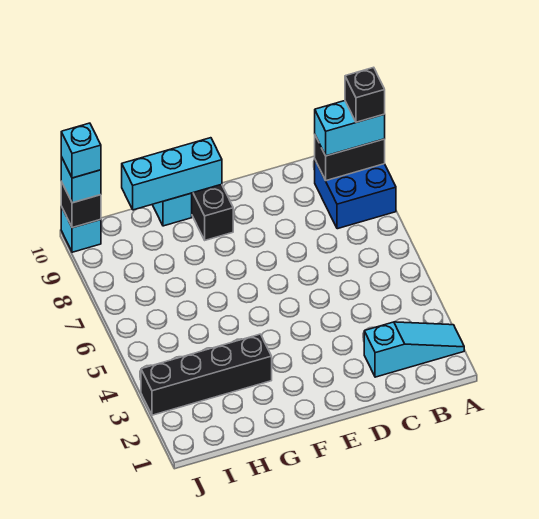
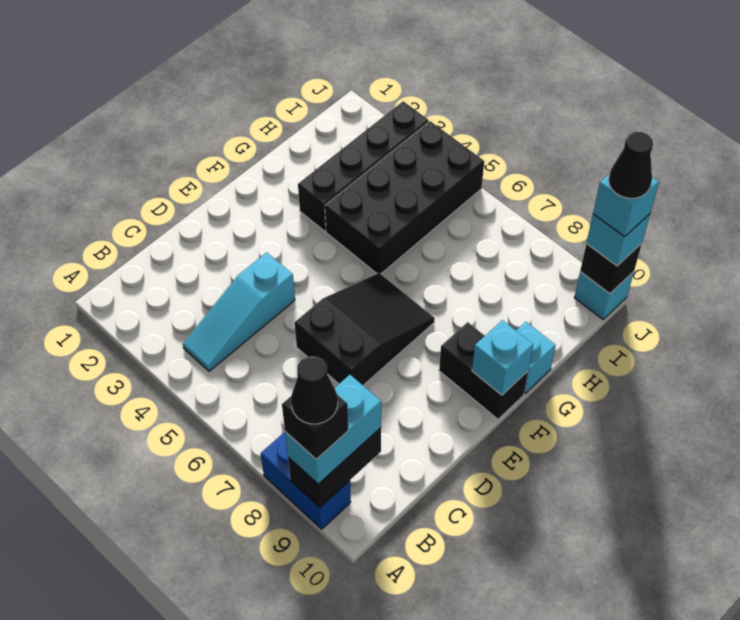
cyan slope A2:C2 level 1 top C -> cyan slope B4:D4 level 1 top D
blue brick A8:B9 level 1 -> blue brick A8:A9 level 1
none -> black cone A9 level 5
none -> black slope D6:F7 level 1 top D
cyan brick F10:H10 level 2 -> cyan brick F10 level 2
none -> black brick G4:J5 level 1
none -> black cone J10 level 5

